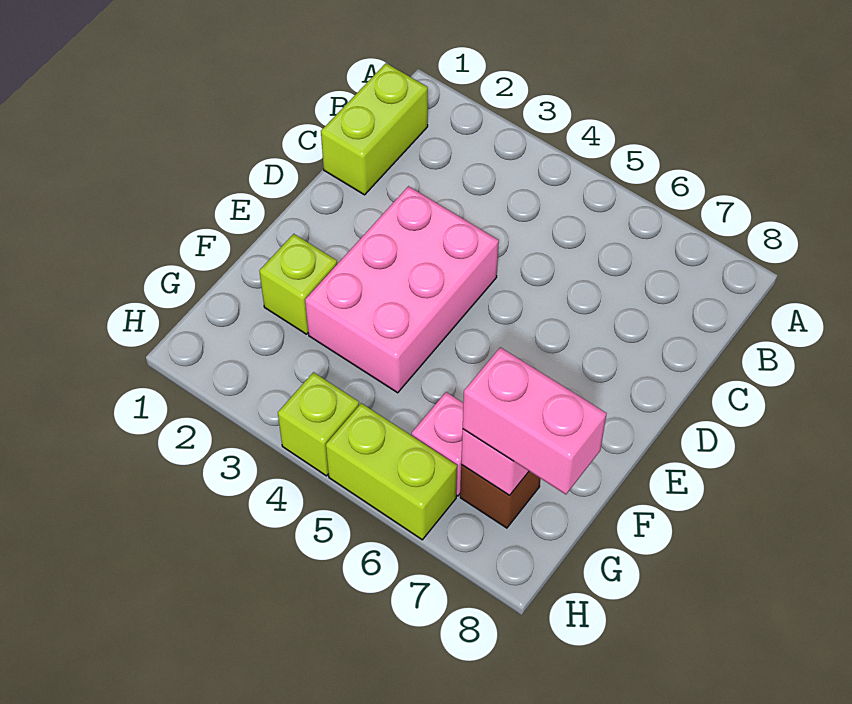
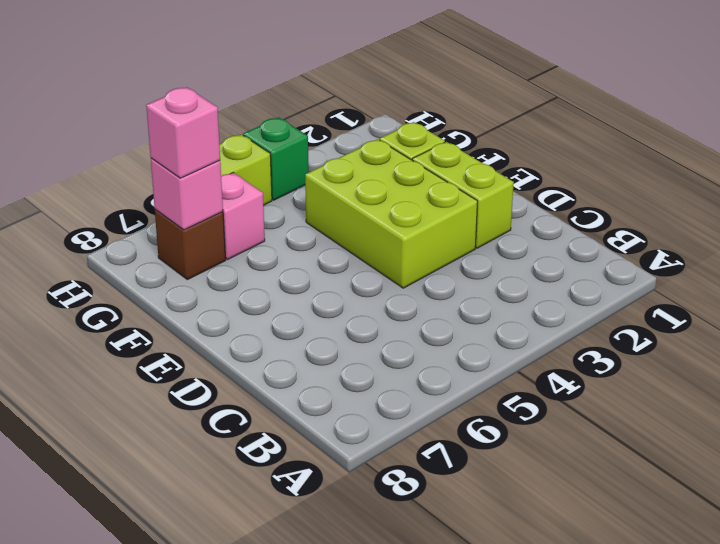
lime brick B1:C1 level 1 -> lime brick D2:E2 level 1
pink brick D3:F4 level 1 -> lime brick D3:F4 level 1
pink brick G7:G8 level 3 -> pink brick G7 level 3
lime brick H4 level 1 -> green brick H4 level 1

